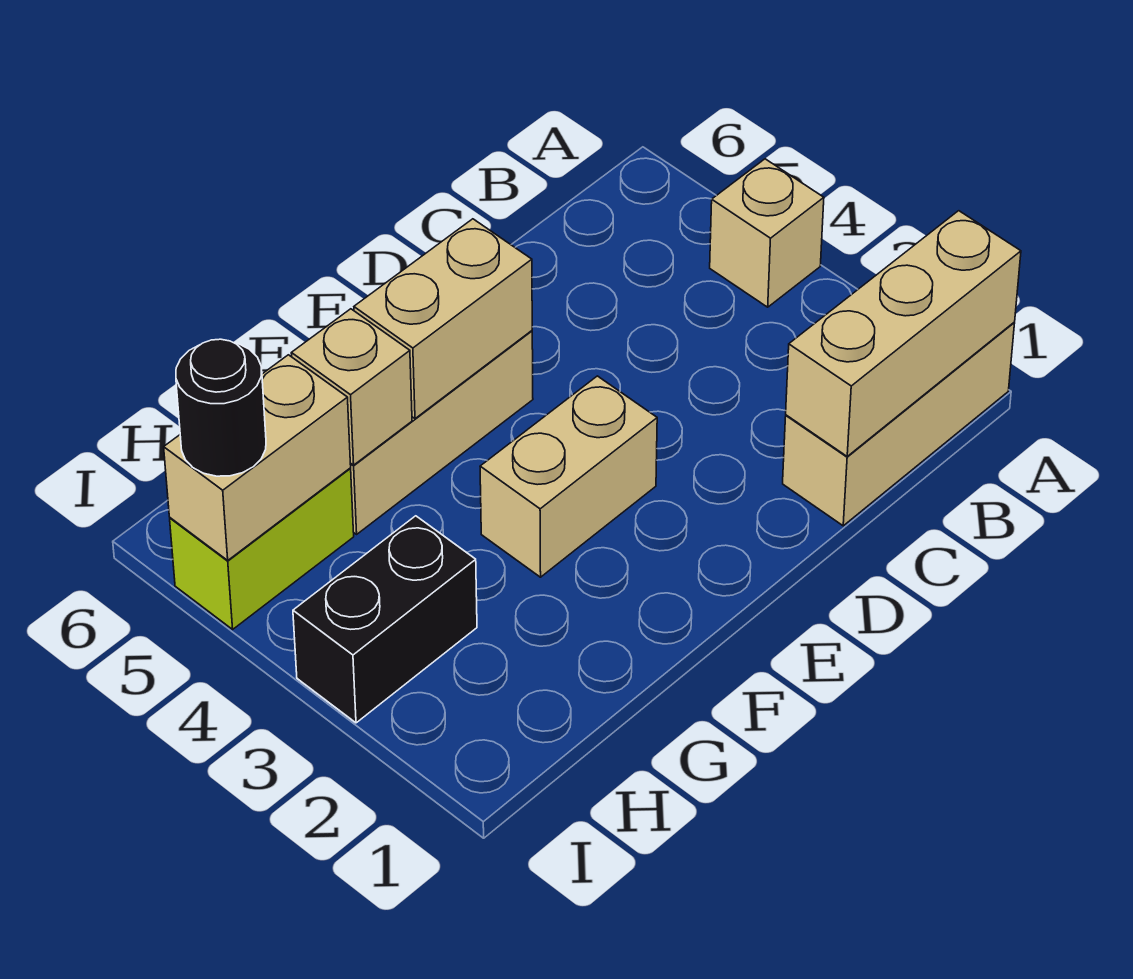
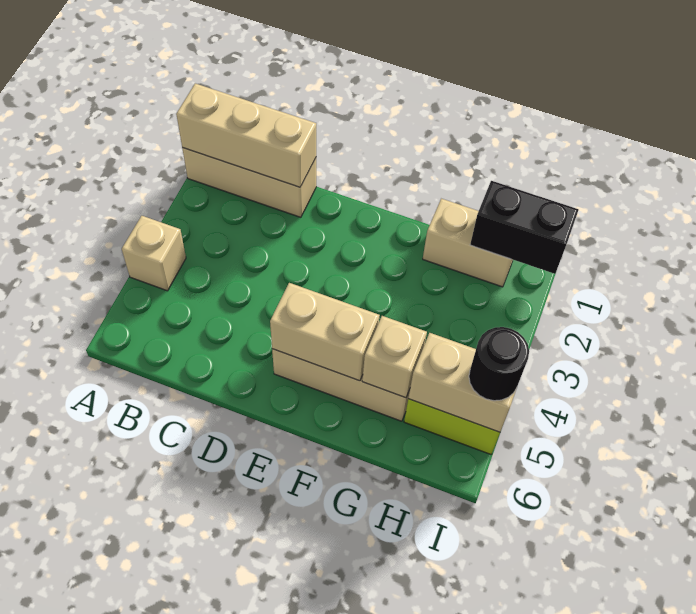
tan brick E3:F3 level 1 -> tan brick G1:H1 level 1
black brick H3:I3 level 1 -> black brick H1:I1 level 2

